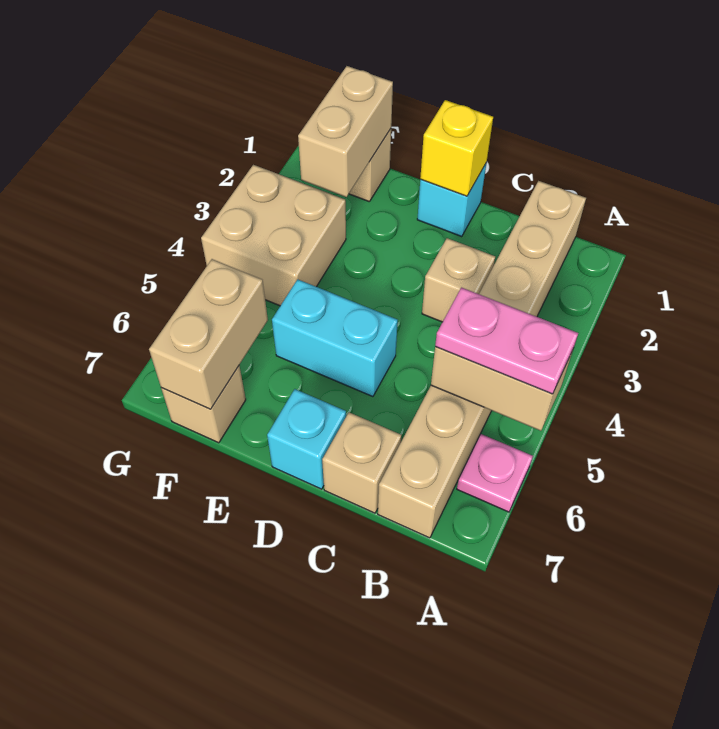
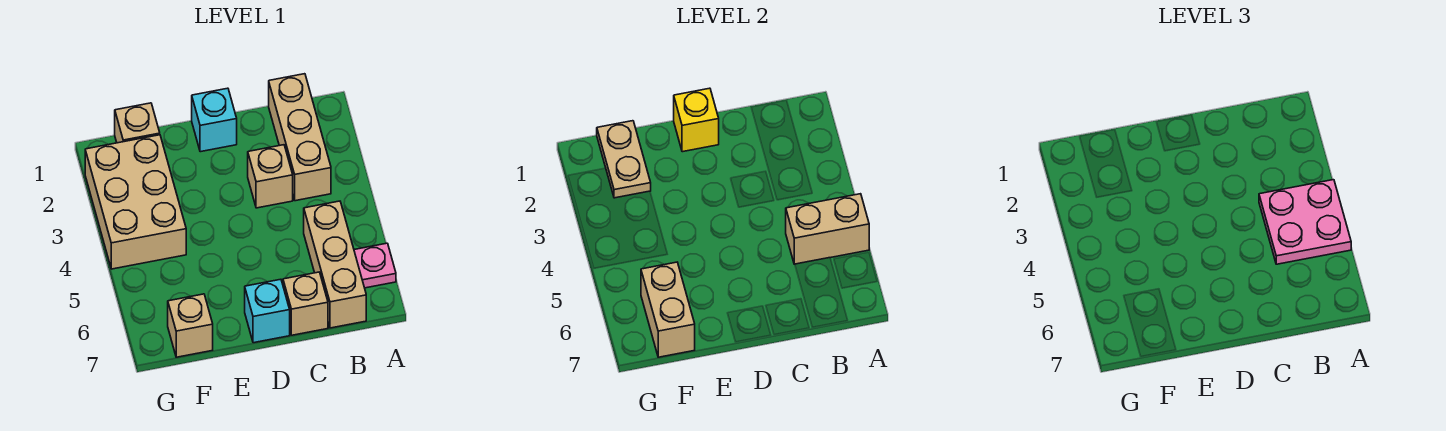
pink plate A5:B5 level 3 -> pink plate A4:B5 level 3
cyan brick D5:E5 level 1 -> none
tan brick F1:F2 level 2 -> tan plate F1:F2 level 2
tan brick F3:G4 level 1 -> tan brick F2:G4 level 1

